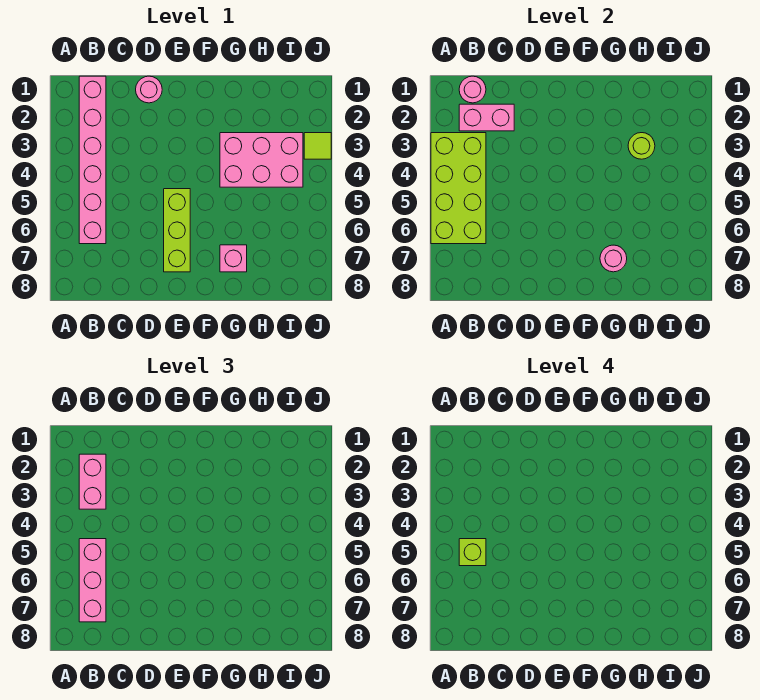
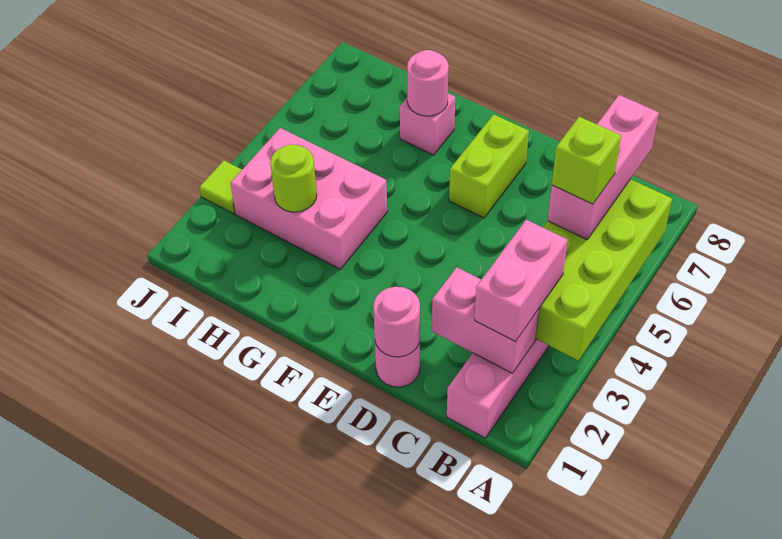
pink round brick B1 level 2 -> pink round brick D1 level 2
lime brick E5:E7 level 1 -> lime brick E6:E7 level 1

